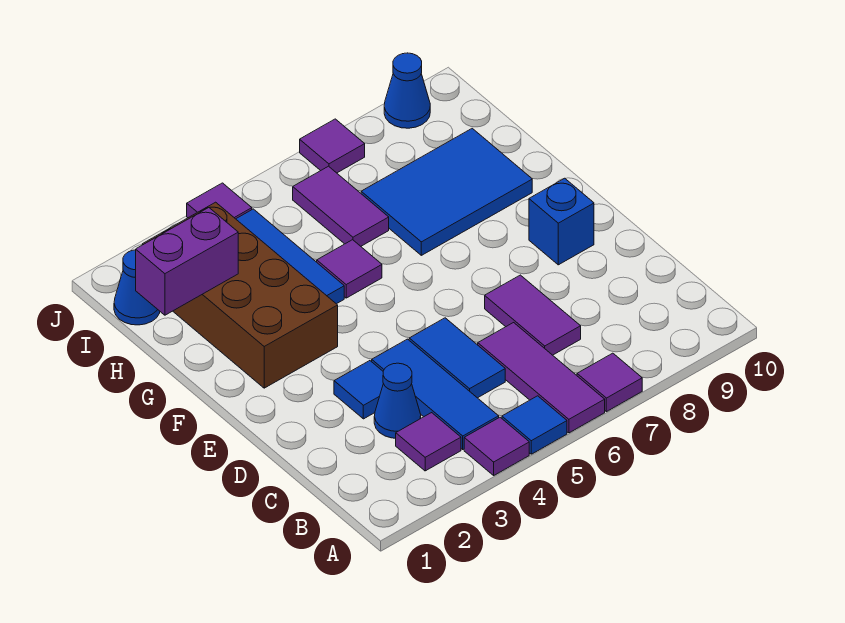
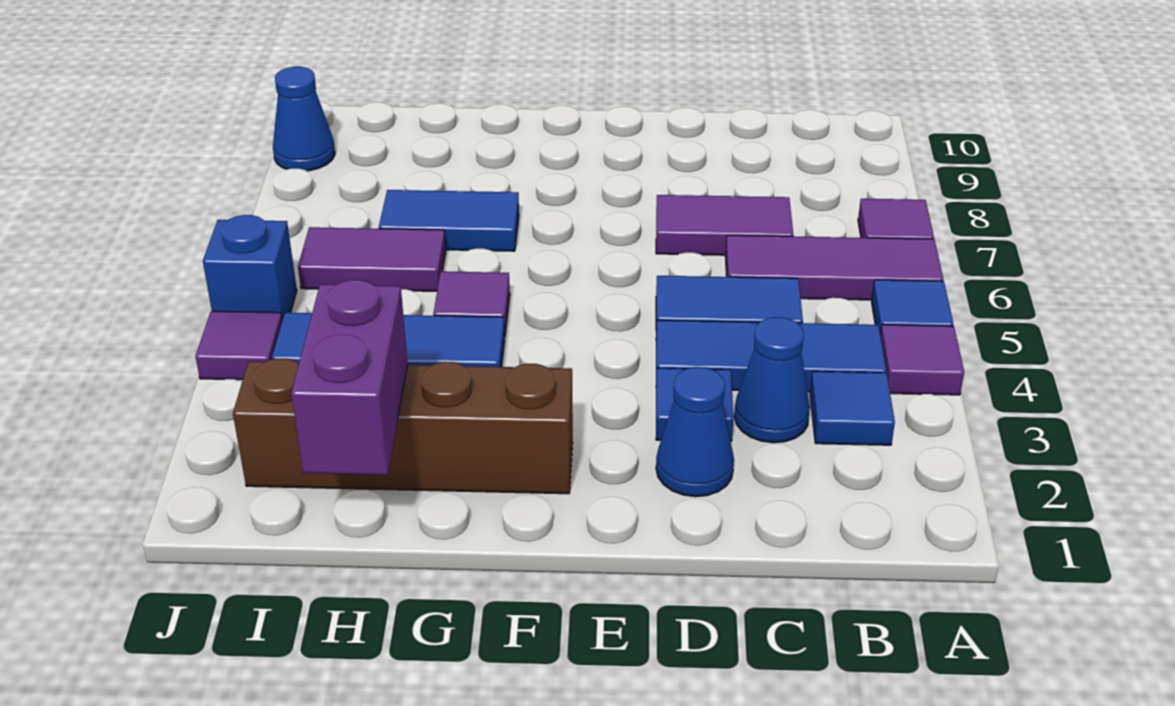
purple tile B3 level 1 -> blue tile B3 level 1
blue brick E9 level 1 -> blue brick J5 level 1
brown brick F2:I3 level 1 -> brown brick F2:I2 level 1
blue tile G7:H9 level 1 -> blue tile G7:H7 level 1
blue cone I1 level 1 -> blue cone D2 level 1
purple tile J7 level 1 -> none

